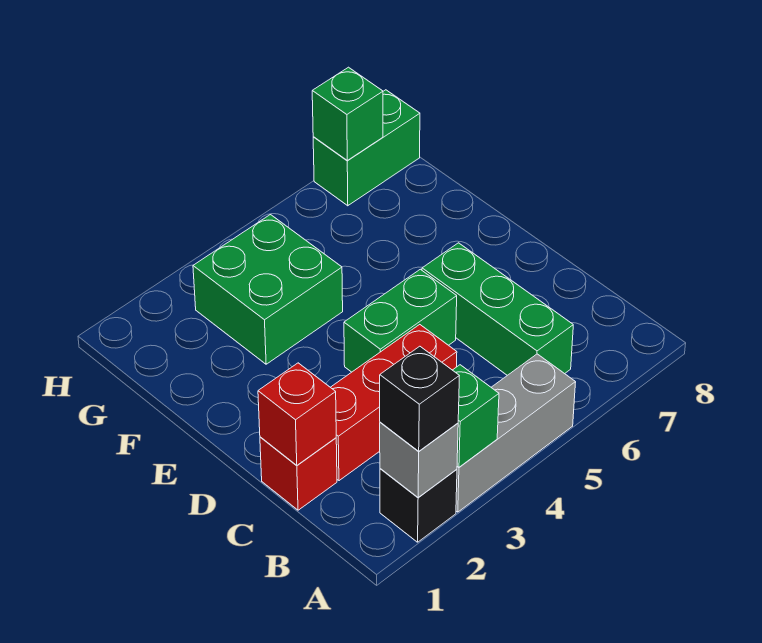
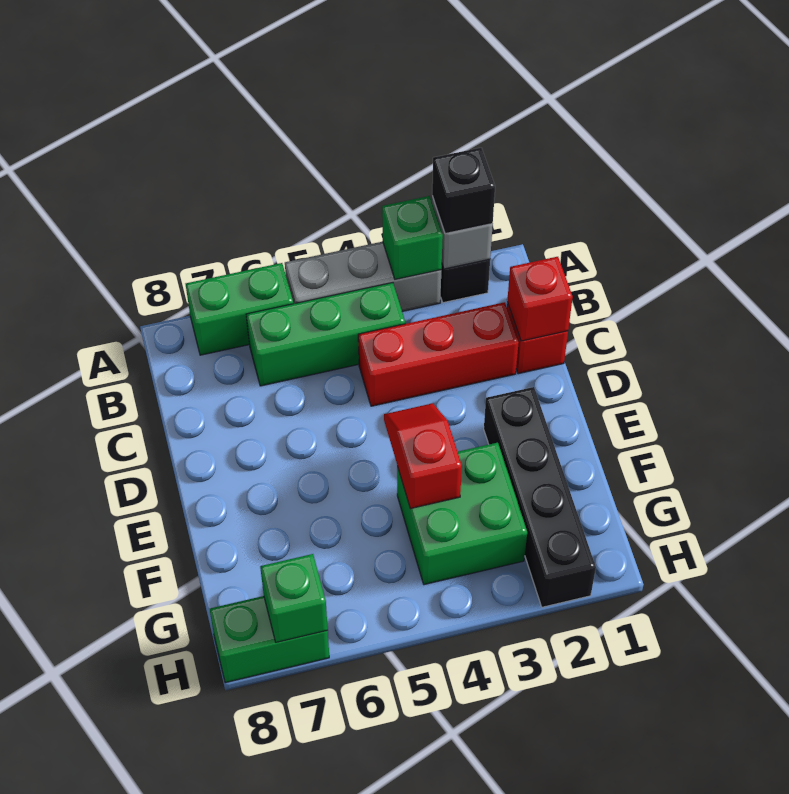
green brick B6:D6 level 1 -> green brick B4:B6 level 1
green brick D4:D5 level 1 -> green brick A6:A7 level 1
none -> black brick E2:H2 level 1
none -> red slope E4:F4 level 2 top F

